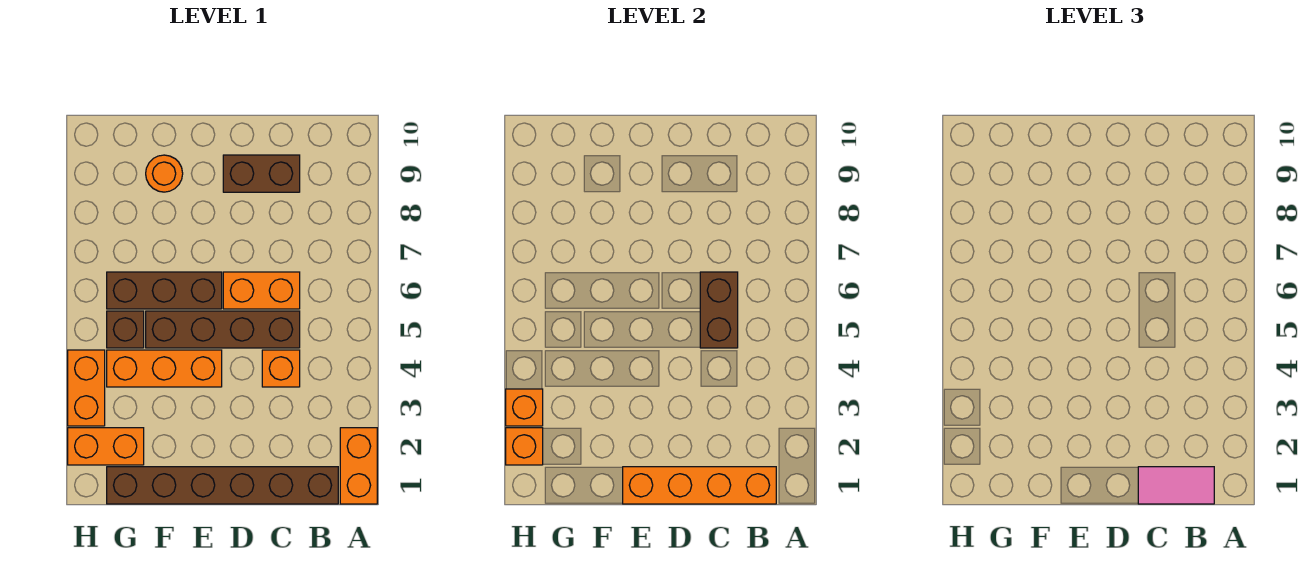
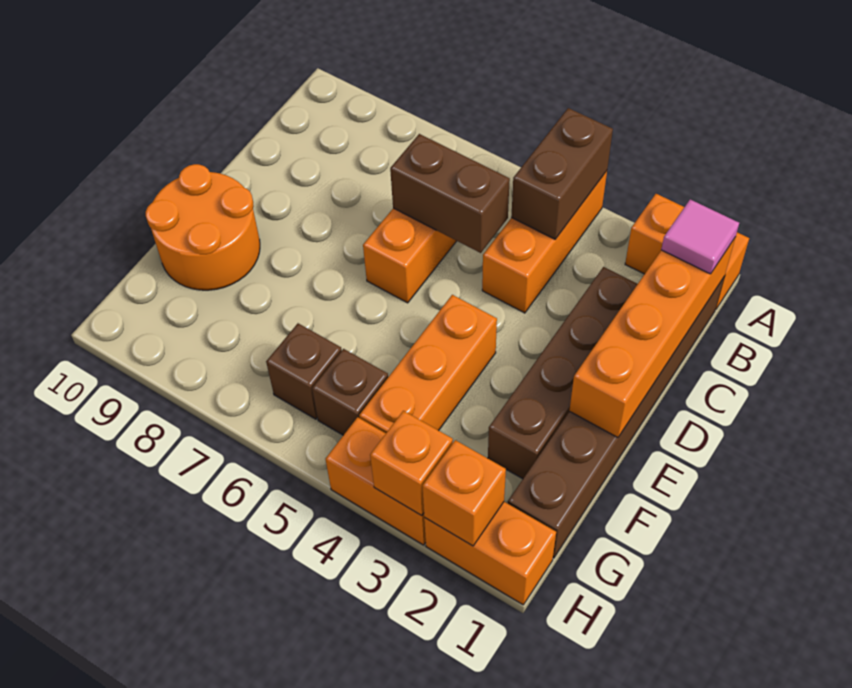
pink tile B1:C1 level 3 -> pink tile B1 level 3
orange brick C4 level 1 -> orange brick A4:C4 level 1
brown brick C5:F5 level 1 -> brown brick C2:F2 level 1
brown brick C9:D9 level 1 -> brown brick A4:B4 level 2
brown brick E6:G6 level 1 -> brown brick G6 level 1
orange round brick F9 level 1 -> orange round brick E9:F10 level 1
orange brick G2:H2 level 1 -> orange brick H1:H2 level 1

